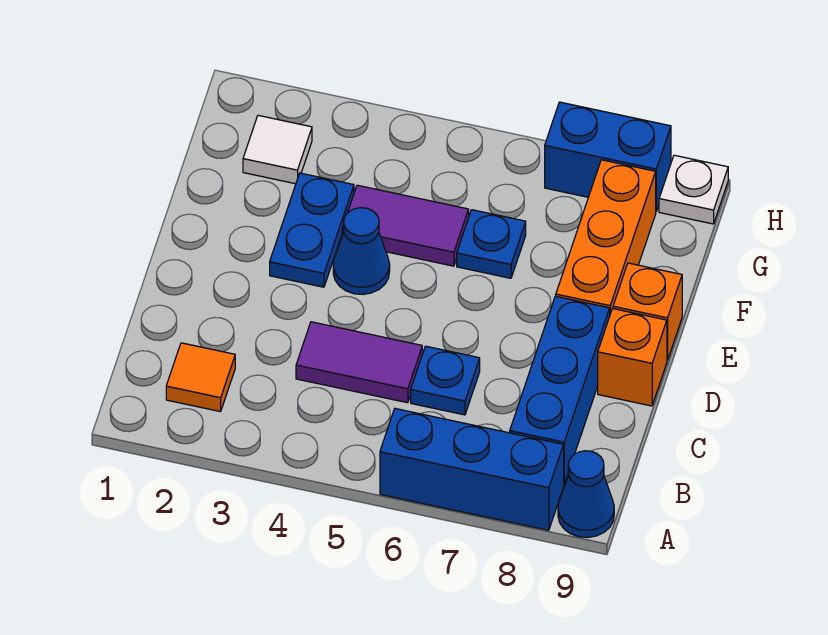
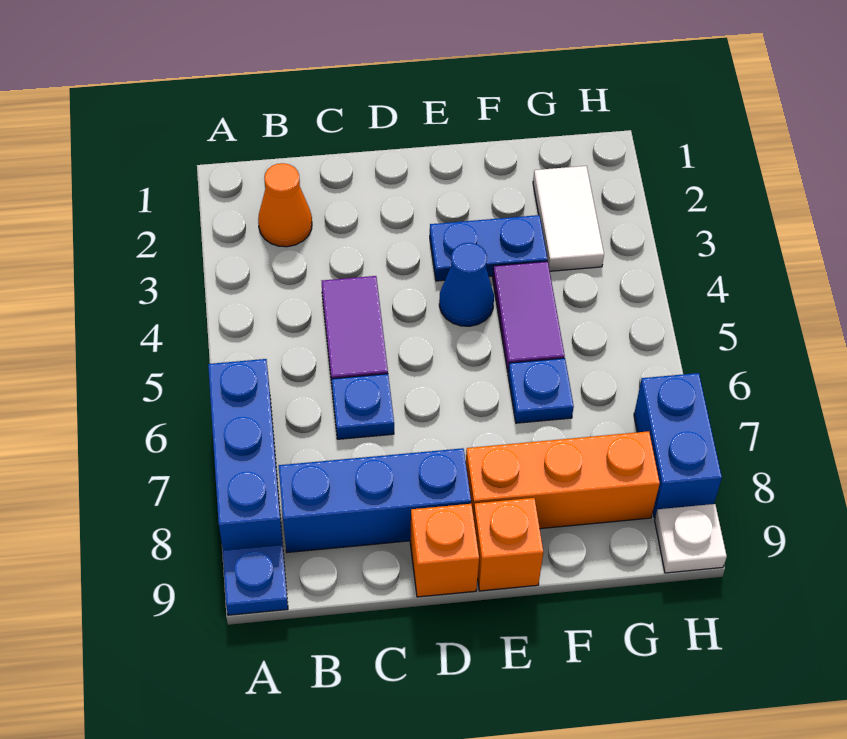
blue cone A9 level 1 -> blue plate A9 level 1
orange tile B2 level 1 -> orange cone B2 level 1
white tile G2 level 1 -> white tile G2:G3 level 1

